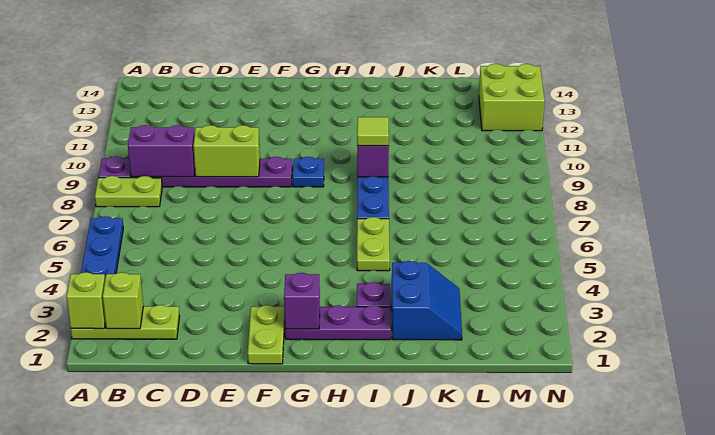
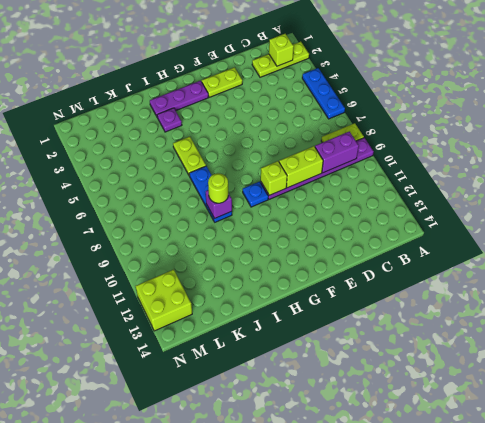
lime brick A2 level 2 -> lime brick F9 level 2
lime plate F1:F2 level 1 -> lime plate E2:F2 level 1
purple brick G2 level 2 -> none
lime tile I9 level 3 -> lime round brick I9 level 3
blue slope J2:K3 level 1 top J -> none

